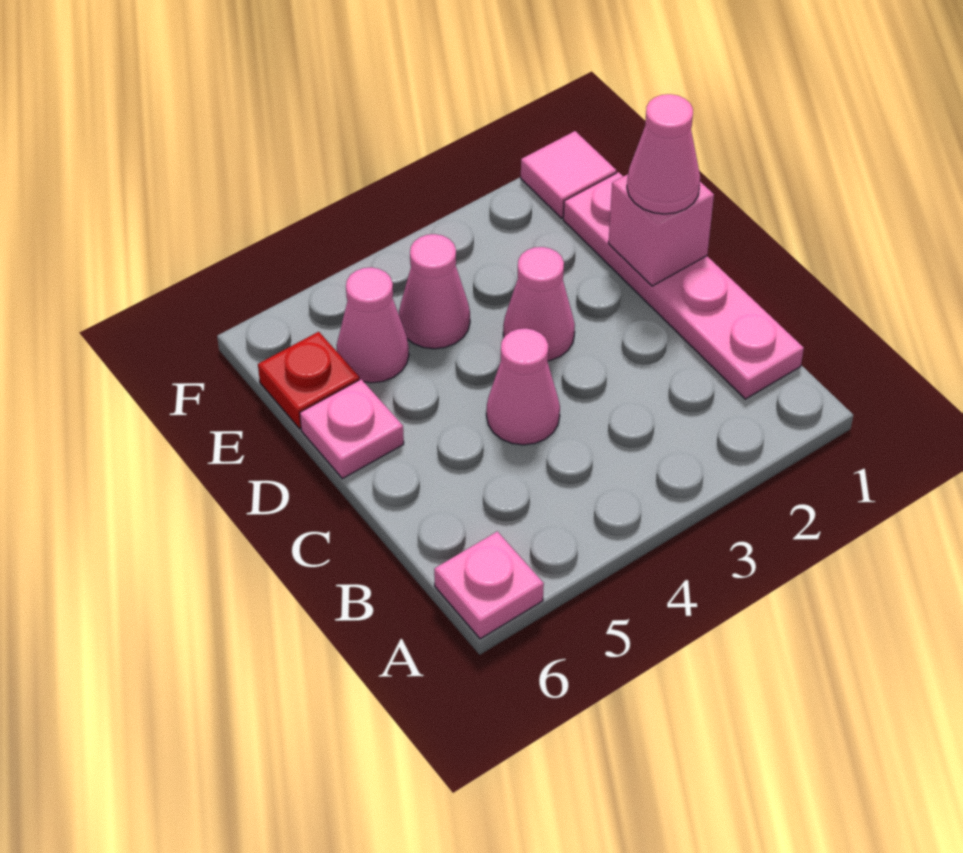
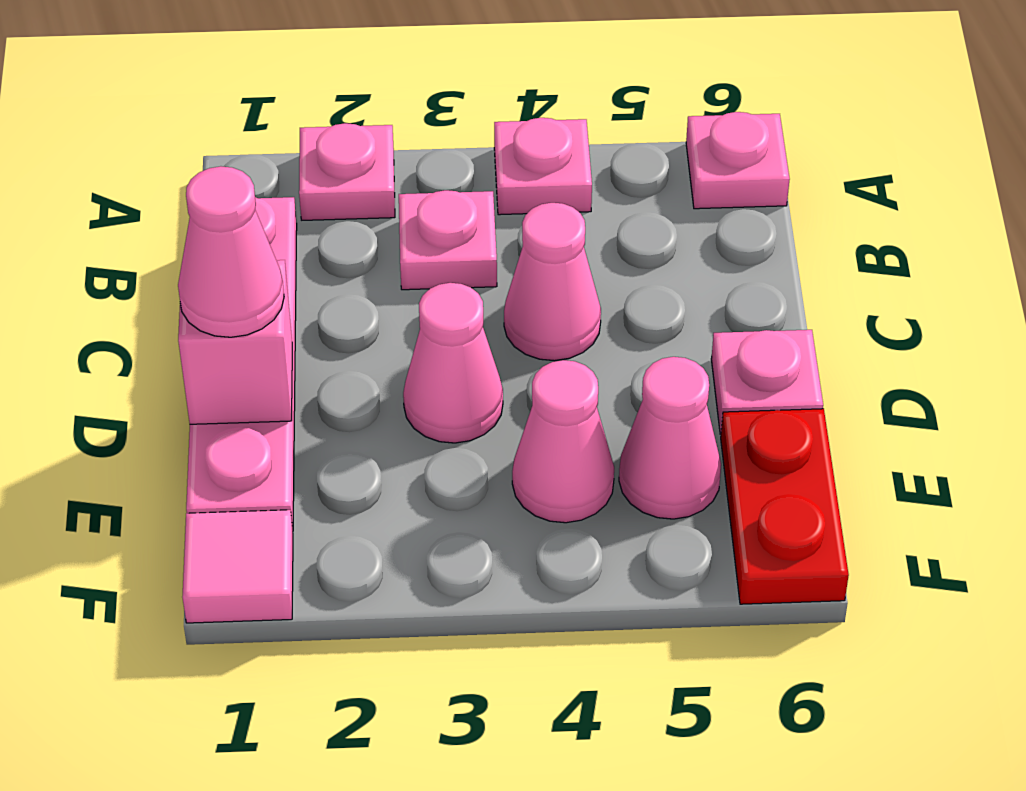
none -> pink plate A2 level 1
none -> pink plate A4 level 1
none -> pink plate B3 level 1
red plate E6 level 1 -> red plate E6:F6 level 1

